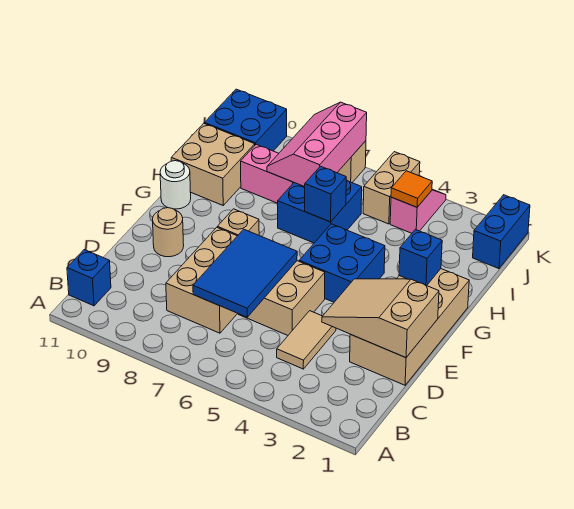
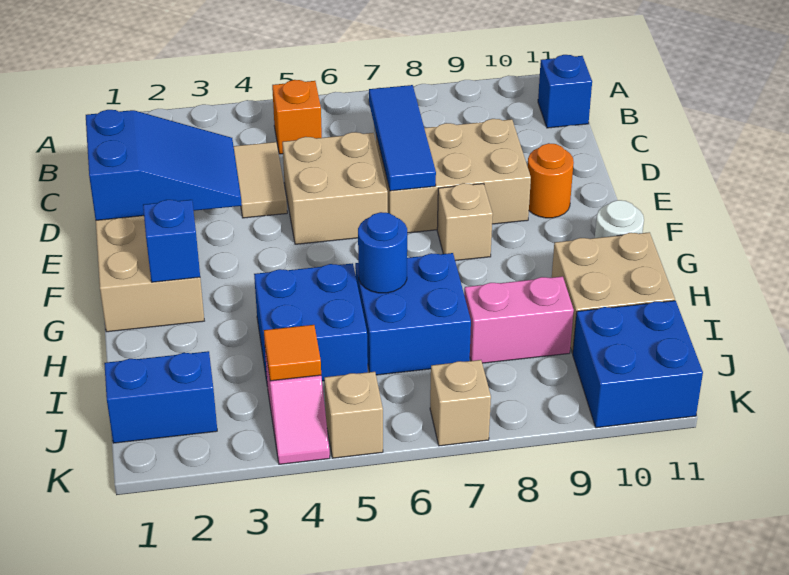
none -> orange brick B5 level 1
blue tile C6:E7 level 2 -> blue tile C7:E7 level 2
tan brick C7:E8 level 1 -> tan brick D7:E9 level 1
tan slope D1:E3 level 2 top 1 -> blue slope D1:E3 level 2 top 1
tan round brick E10 level 1 -> orange round brick E10 level 1
blue brick F4:G5 level 1 -> blue brick H4:I5 level 1
blue brick H6 level 2 -> blue round brick H6 level 2
pink slope I7:K8 level 2 top 7 -> none
blue brick J1:K1 level 1 -> blue brick J1:J2 level 1
tan brick J5:K5 level 1 -> tan brick K5 level 1

